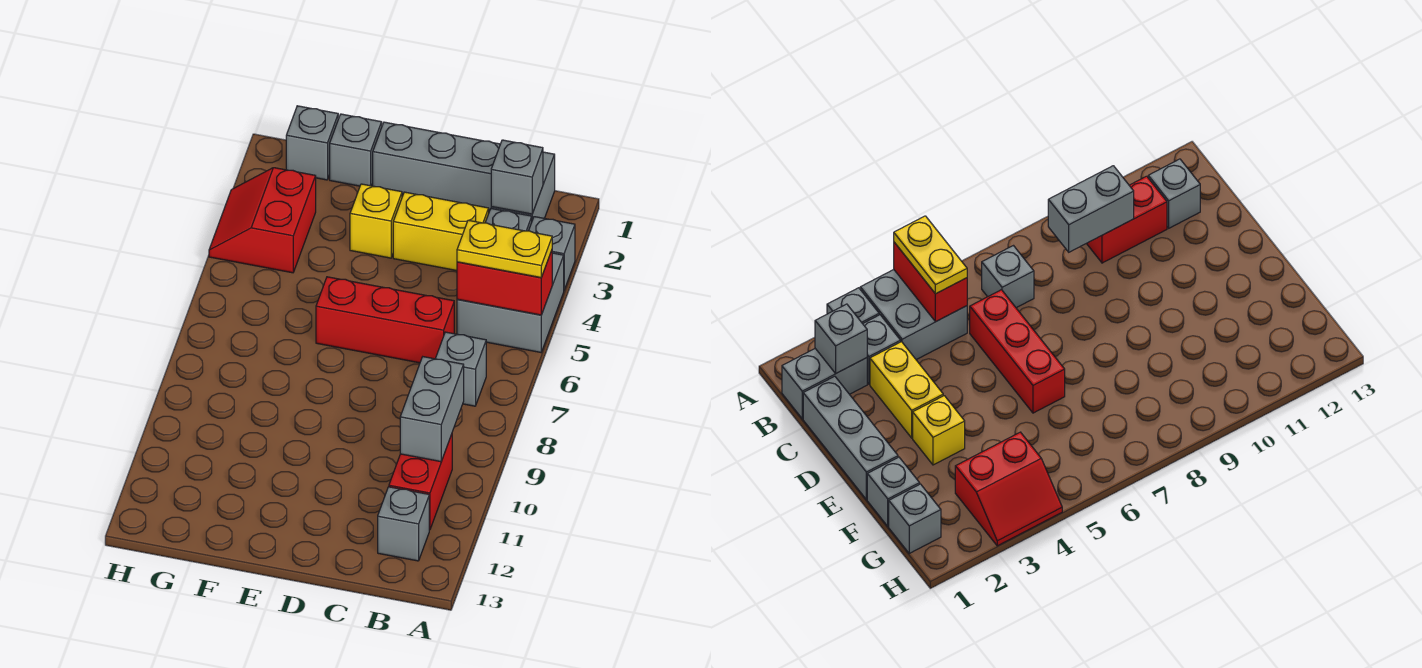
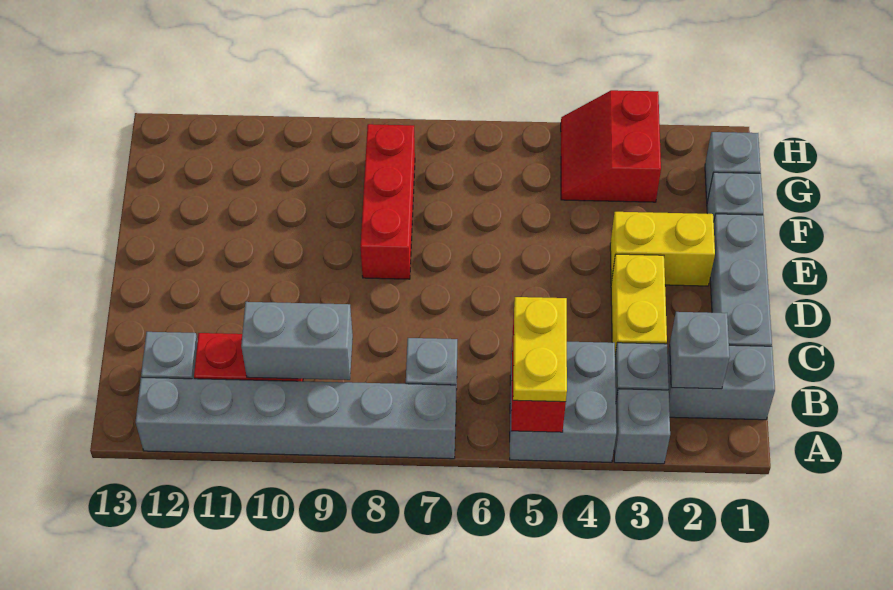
none -> grey brick A7:A12 level 1
red brick C6:E6 level 1 -> red brick E8:G8 level 1
yellow brick E3 level 1 -> yellow brick E2:E3 level 1
red slope G3:H4 level 1 top G -> red slope G3:H4 level 1 top 3

